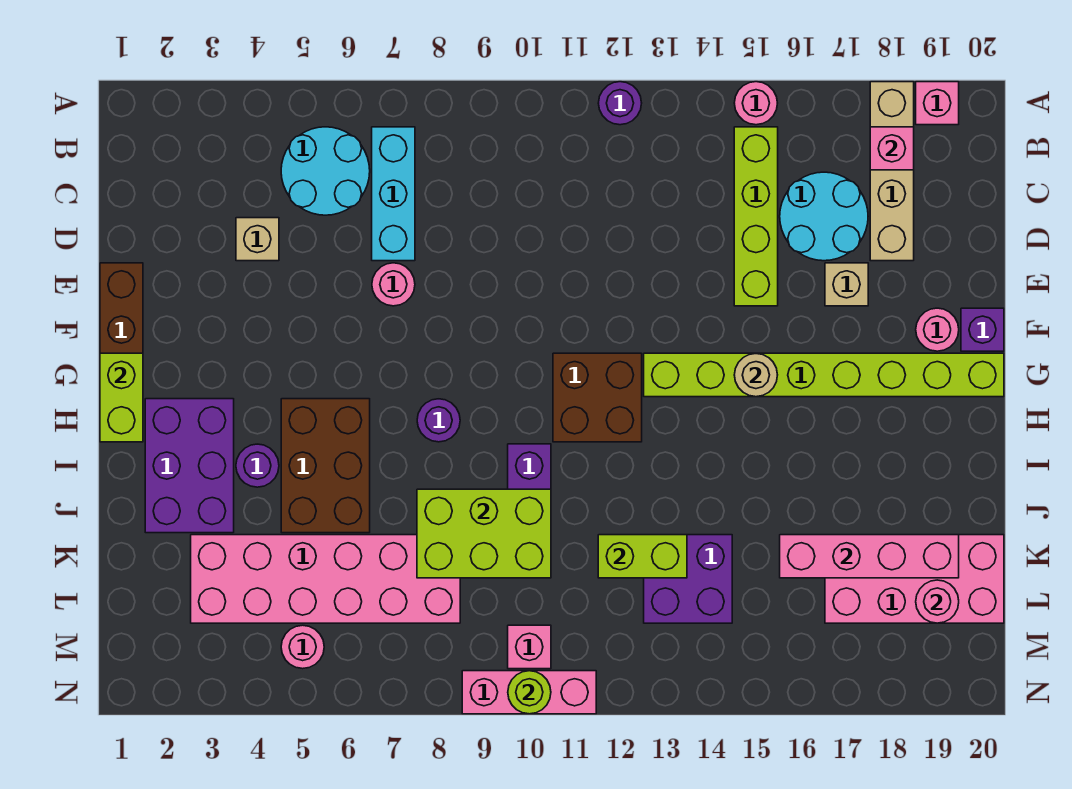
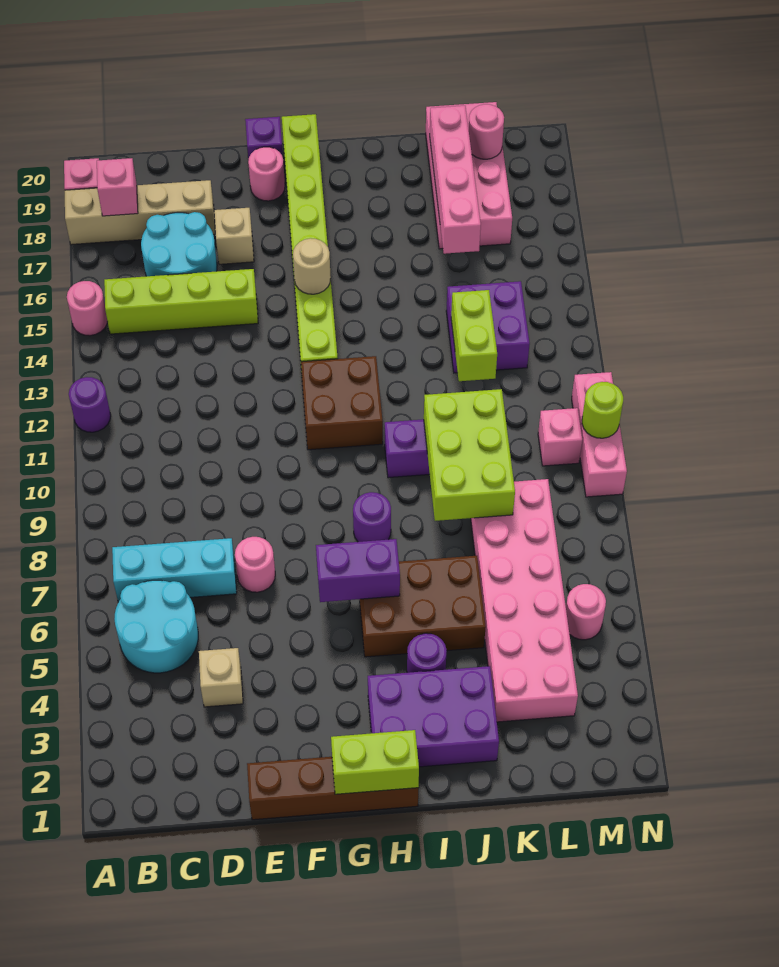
none -> purple brick G6:H6 level 2

